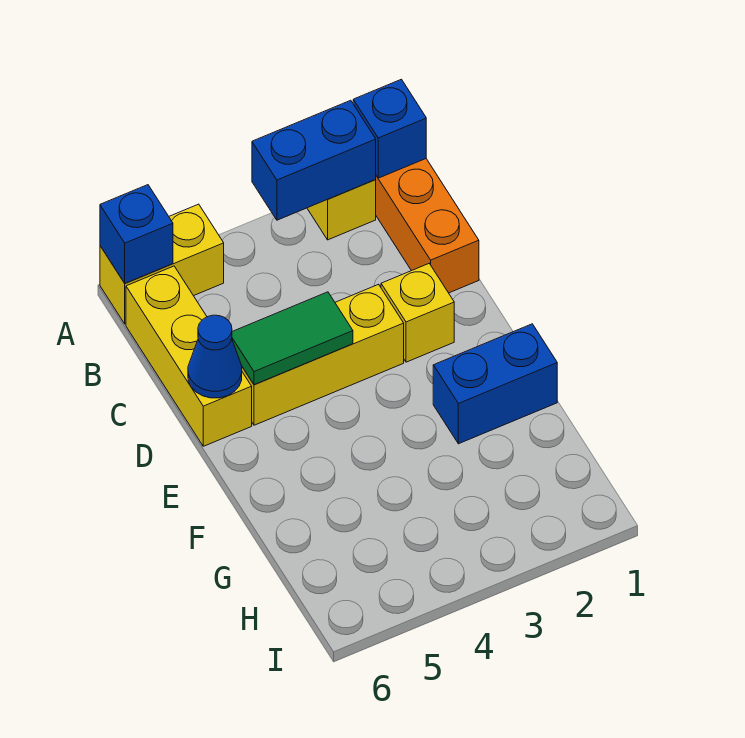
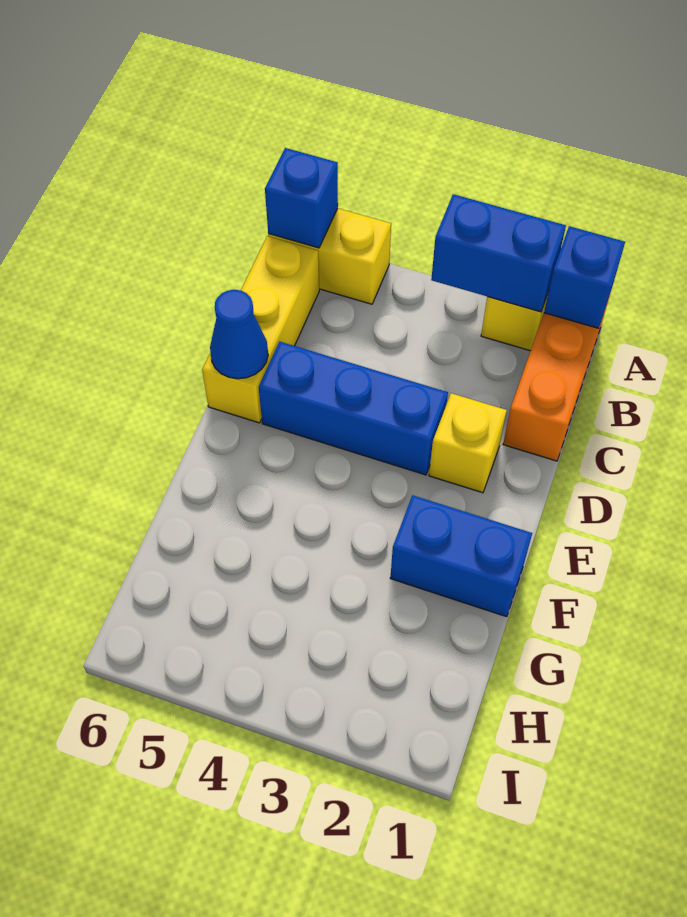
yellow brick D3:D5 level 1 -> blue brick D3:D5 level 1
green tile D4:D5 level 2 -> none

